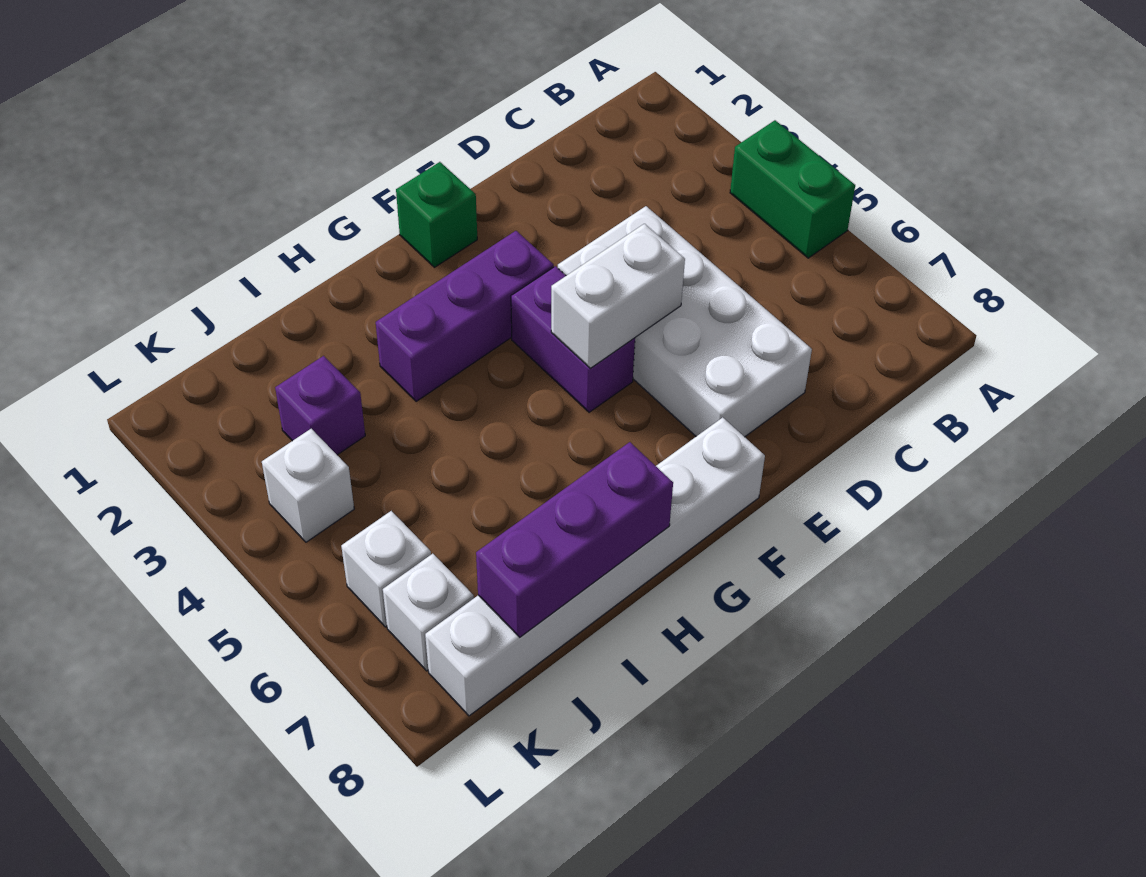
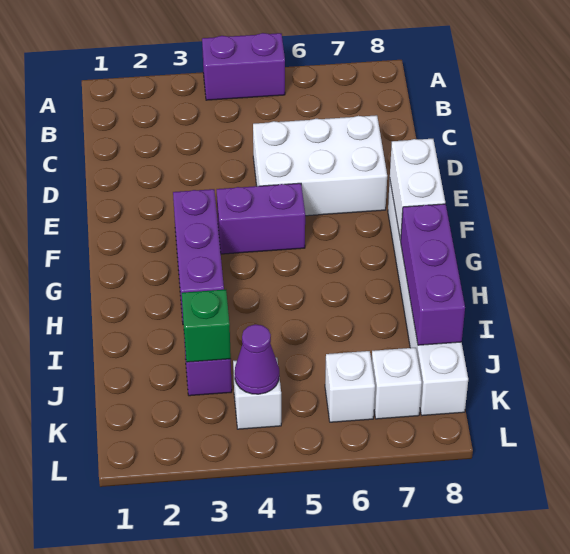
green brick A4:A5 level 1 -> purple brick A4:A5 level 1
white brick D4:E7 level 1 -> white brick D5:E7 level 1
white brick E5:F5 level 2 -> white brick F8:G8 level 2
green brick F1 level 1 -> green brick J3 level 2
none -> purple cone K4 level 2

